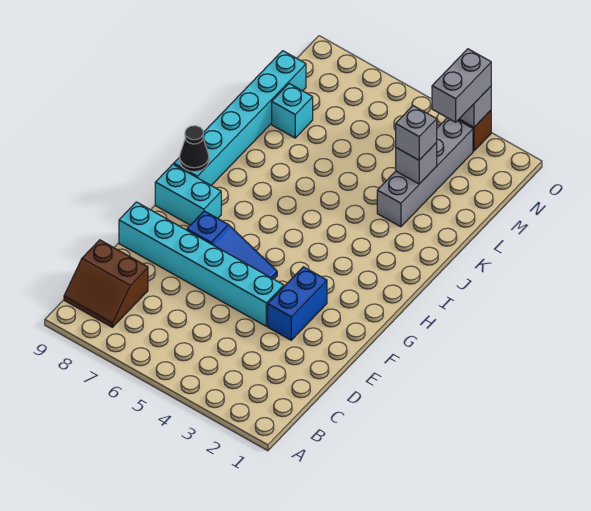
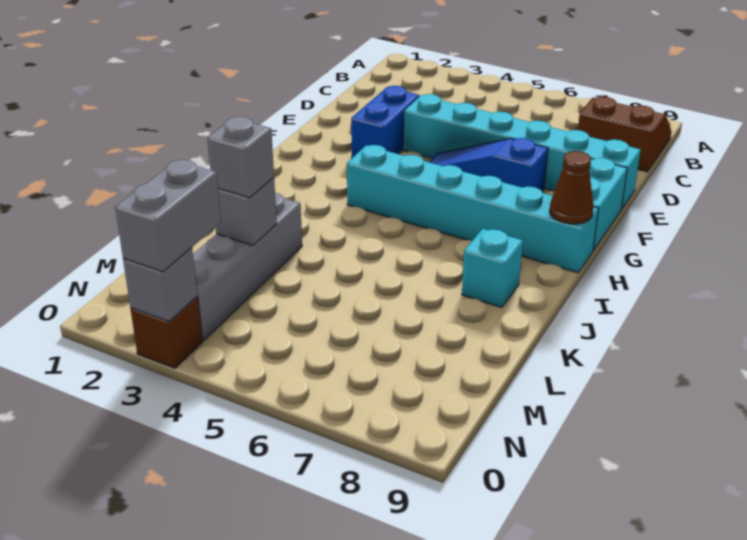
cyan brick G8:G9 level 1 -> cyan brick F9:G9 level 1
cyan brick H9:M9 level 1 -> cyan brick H4:H9 level 1
black cone H9 level 2 -> brown cone H9 level 2
cyan brick L8 level 1 -> cyan brick J8 level 1

